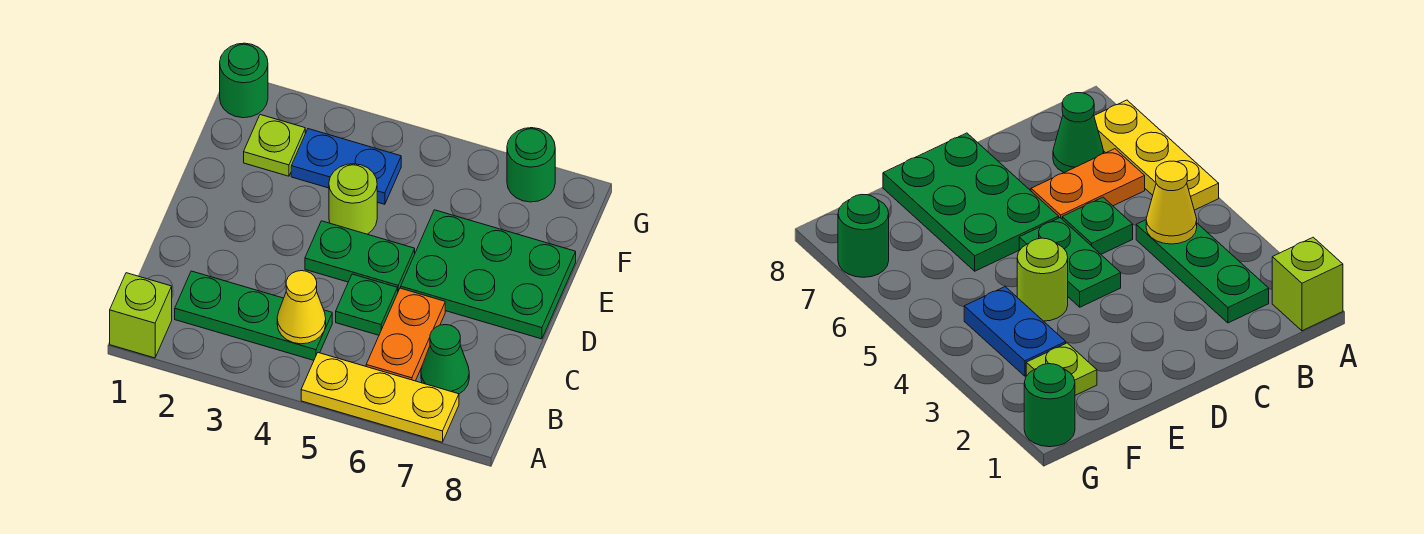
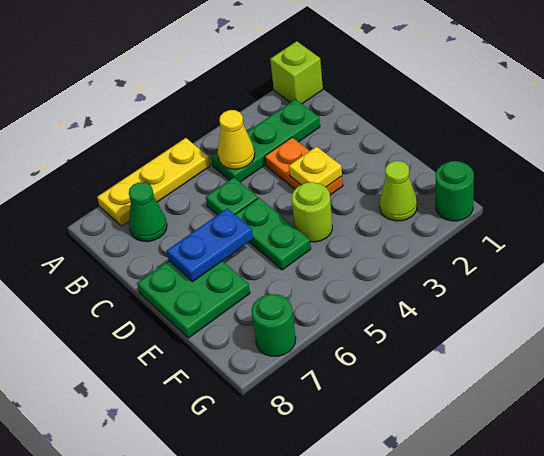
orange plate B6:C6 level 1 -> orange plate C3:D3 level 1
none -> yellow plate D3 level 2
green plate D4:D5 level 1 -> green plate D5:E5 level 1
green plate D6:E8 level 1 -> green plate D7:E8 level 1
lime plate F2 level 1 -> lime cone F2 level 1
blue plate F3:F4 level 1 -> blue plate D6:D7 level 2

